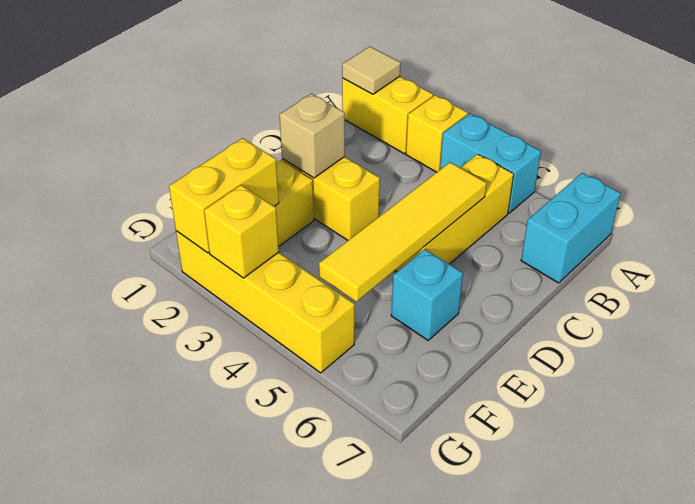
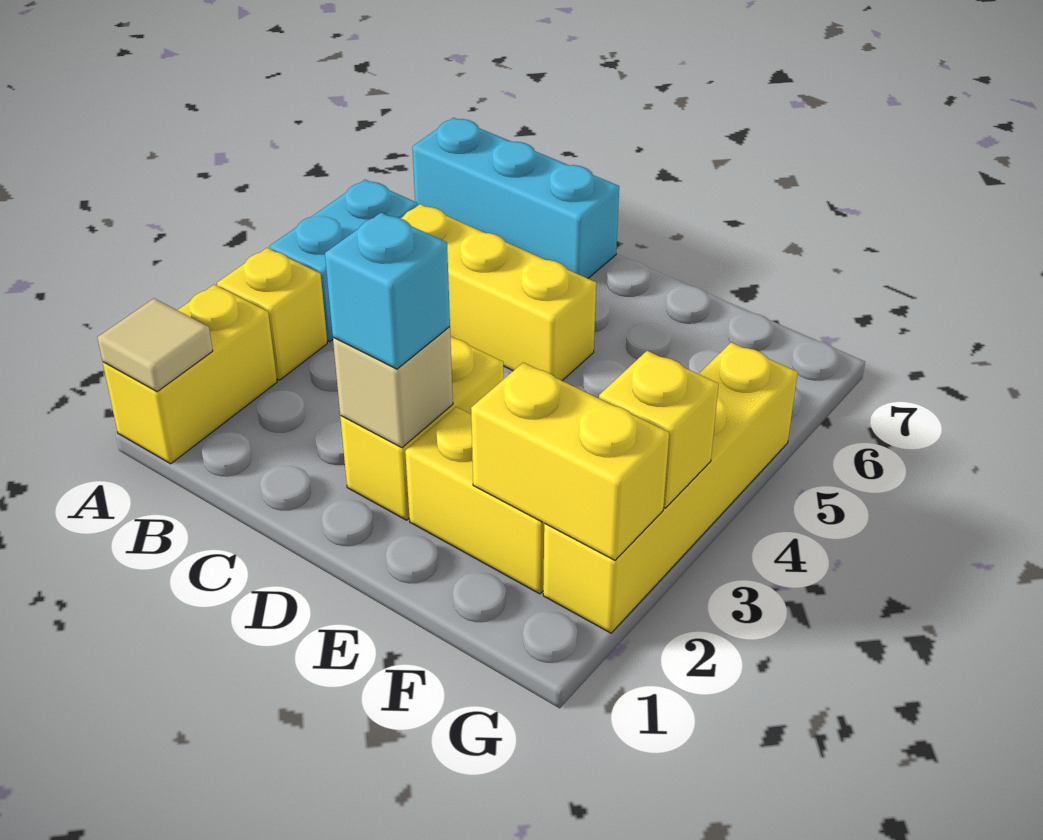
cyan brick A7:B7 level 1 -> cyan brick A7:C7 level 1
yellow tile C5:F5 level 2 -> none
cyan brick E6 level 1 -> cyan brick D2 level 3

